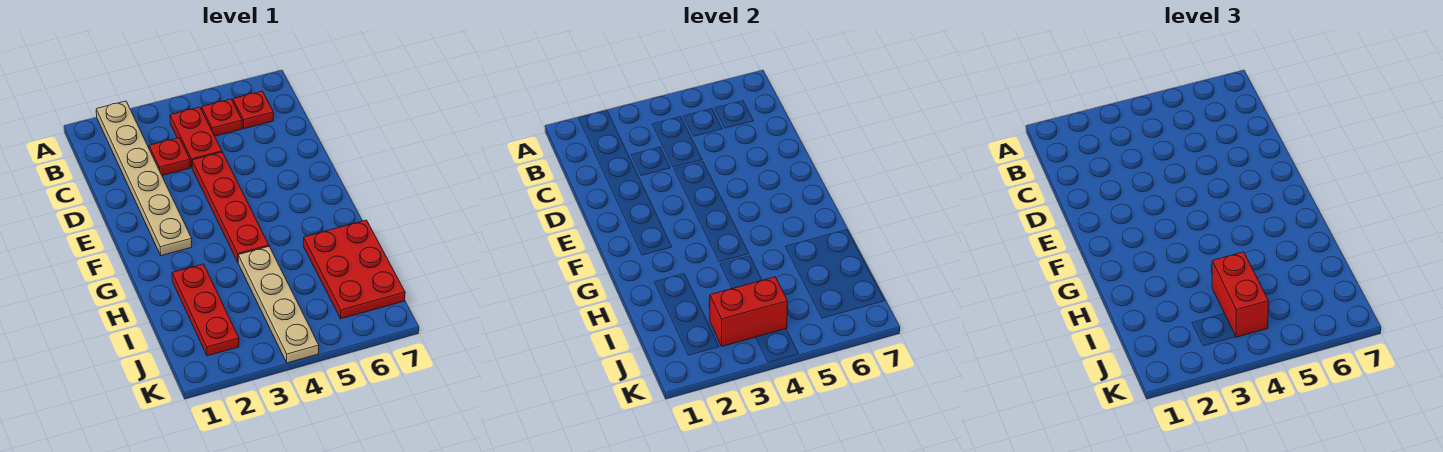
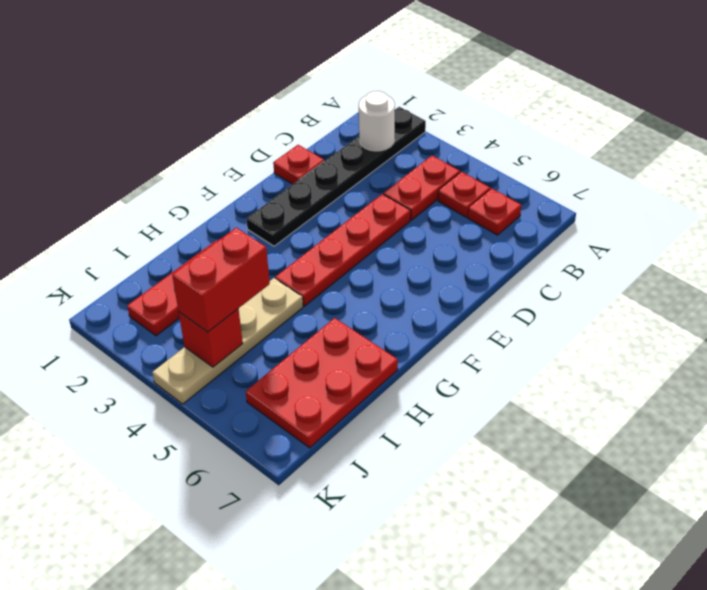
tan plate A2:F2 level 1 -> black plate A2:F2 level 1
none -> white round brick B2 level 2
red plate C3 level 1 -> red plate D1 level 1
red brick J3:J4 level 2 -> red brick J4 level 2

